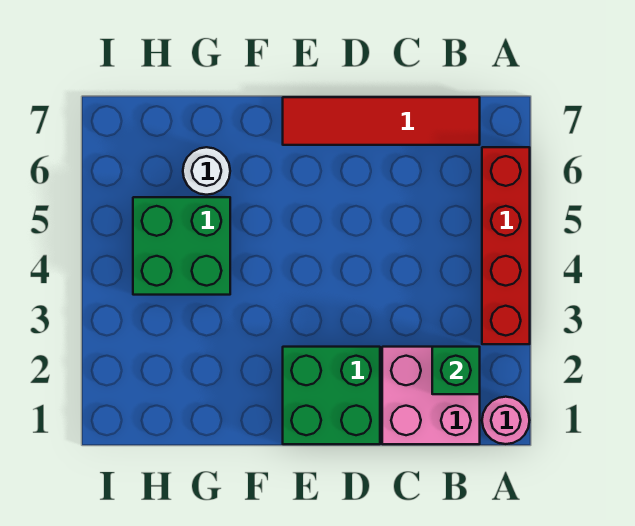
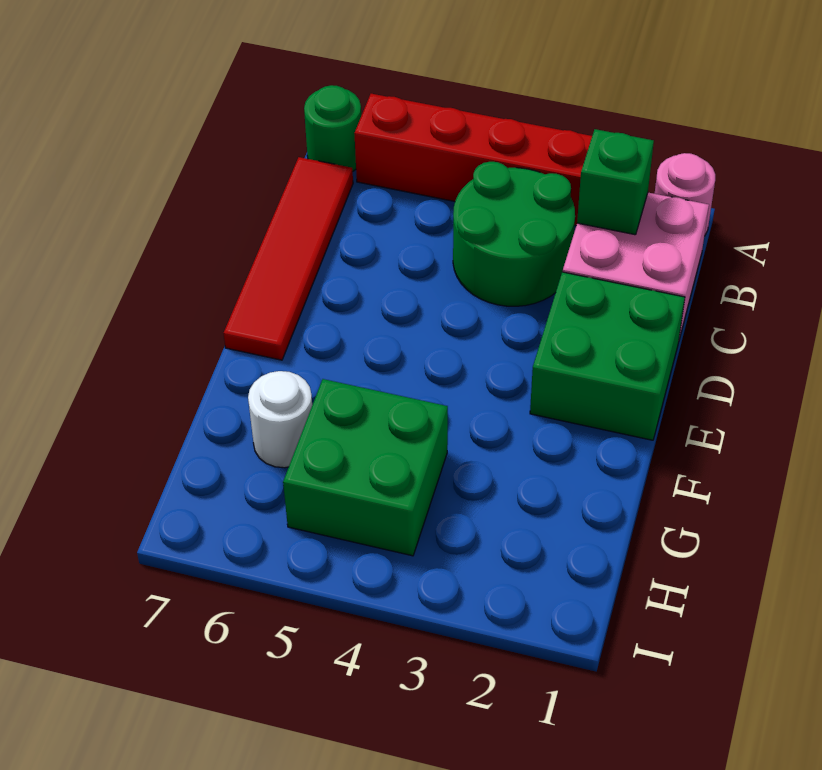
none -> green round brick A7 level 1
none -> green round brick B3:C4 level 1

